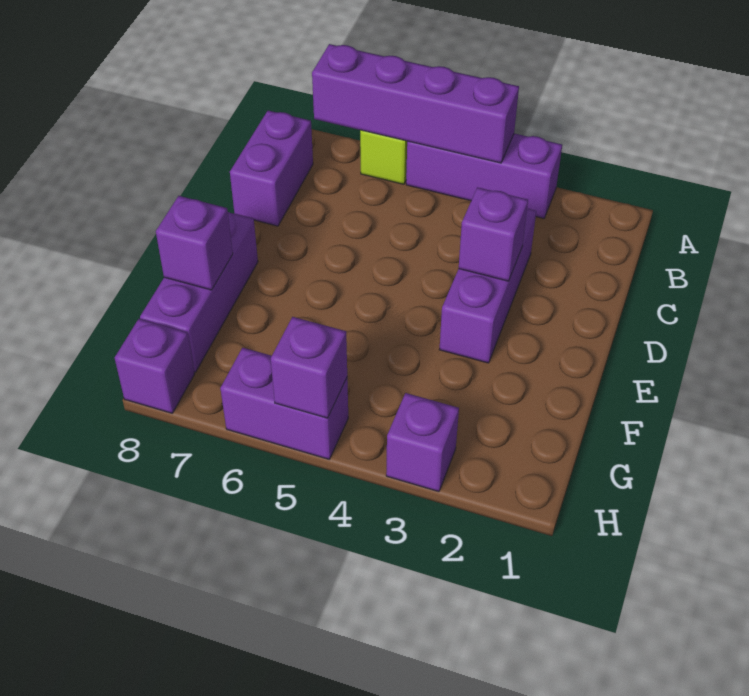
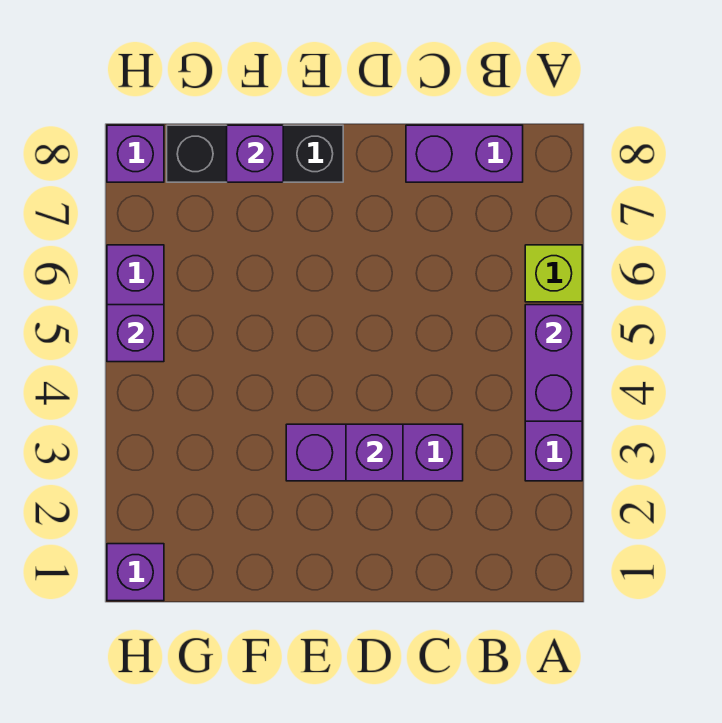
purple brick A4:A7 level 2 -> purple brick A4:A5 level 2
purple brick E8:G8 level 1 -> black brick E8:G8 level 1
purple brick H3 level 1 -> purple brick H1 level 1

